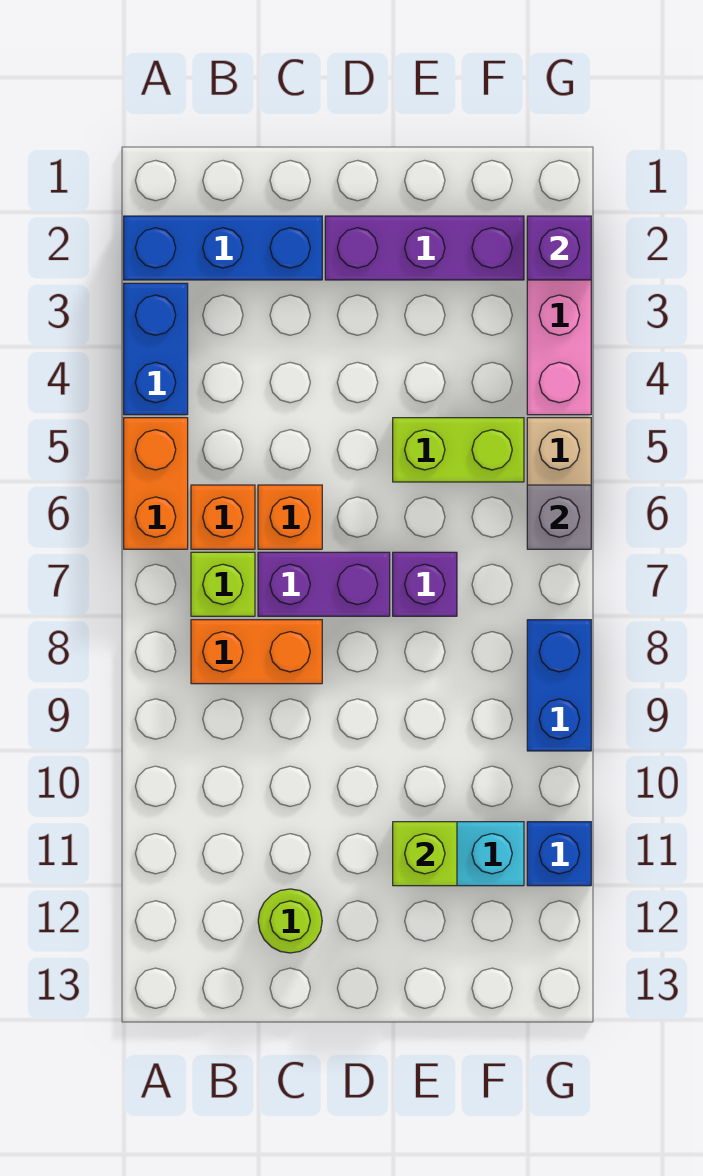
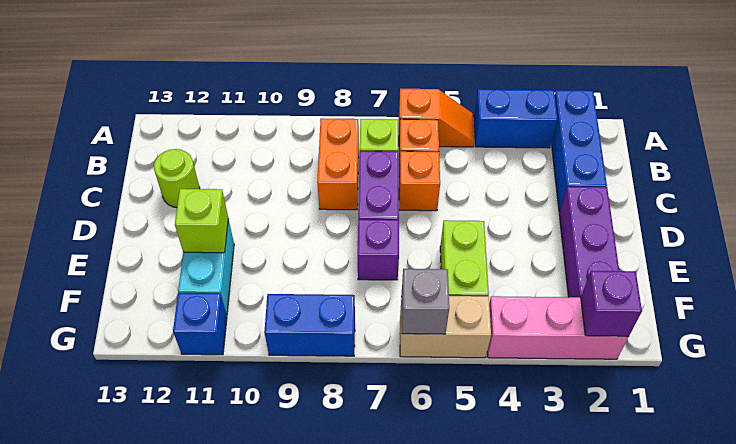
orange brick A5:A6 level 1 -> orange slope A5:A6 level 1 top 6

